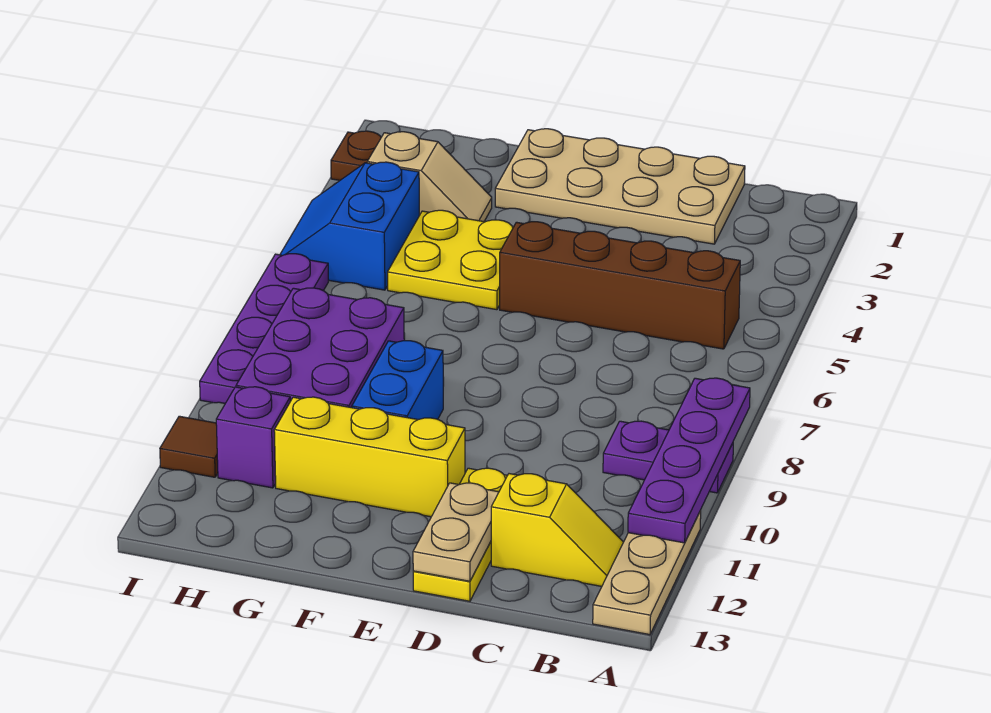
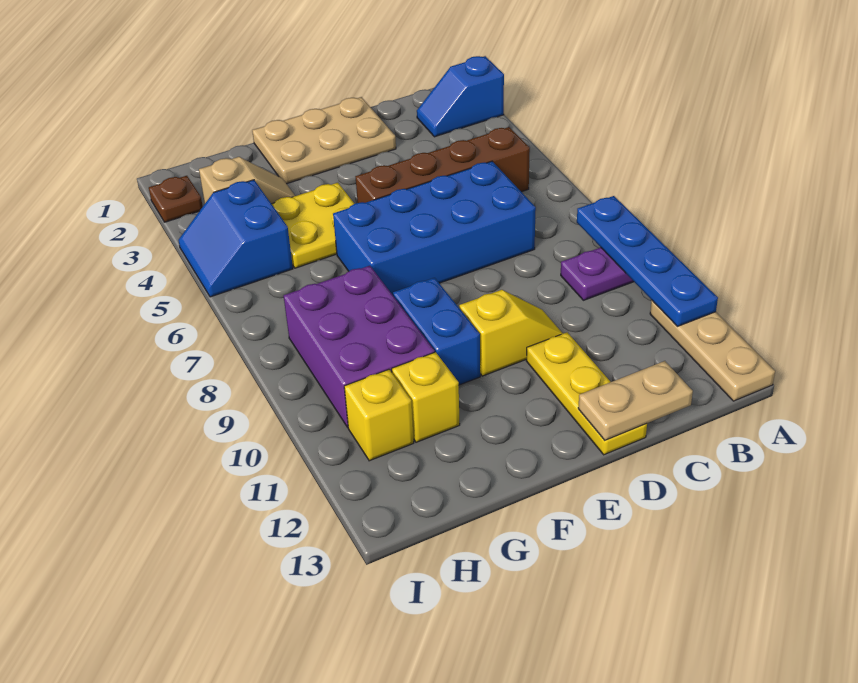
none -> blue slope A2:B2 level 1 top A
purple plate A8:A11 level 2 -> blue plate A8:A11 level 2
yellow slope B12:C12 level 1 top C -> yellow slope D10:E10 level 1 top E
tan plate C1:F2 level 1 -> tan plate D1:F2 level 1
none -> blue brick C6:F7 level 1
tan plate D12:D13 level 2 -> tan plate C13:D13 level 2
yellow brick E11:G11 level 1 -> yellow brick G11 level 1
purple brick H11 level 1 -> yellow brick H11 level 1
purple plate I6:I9 level 1 -> none
brown tile I11 level 1 -> none

